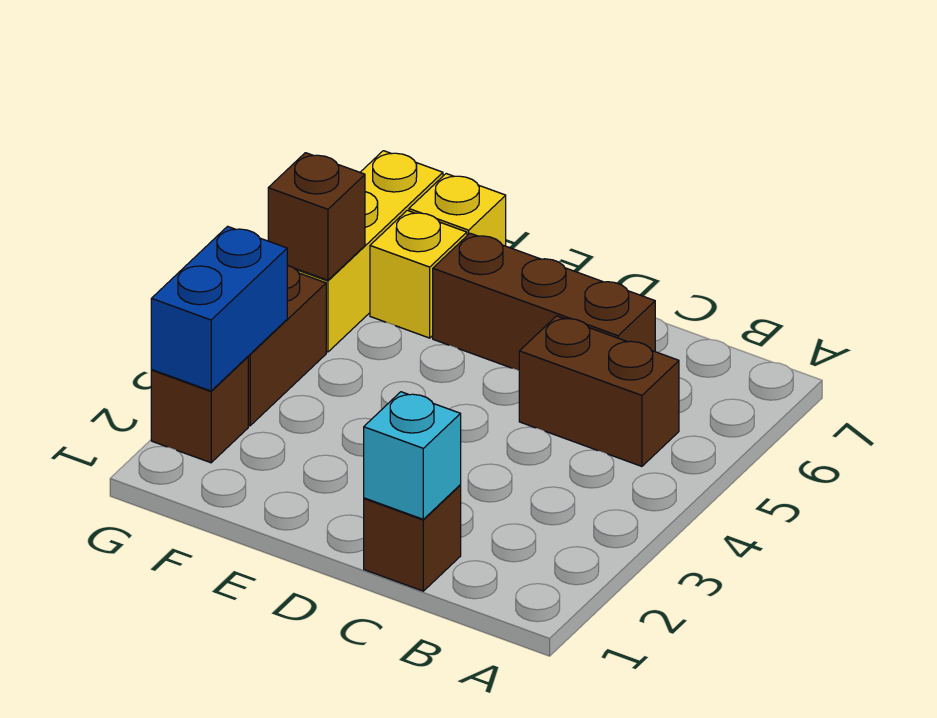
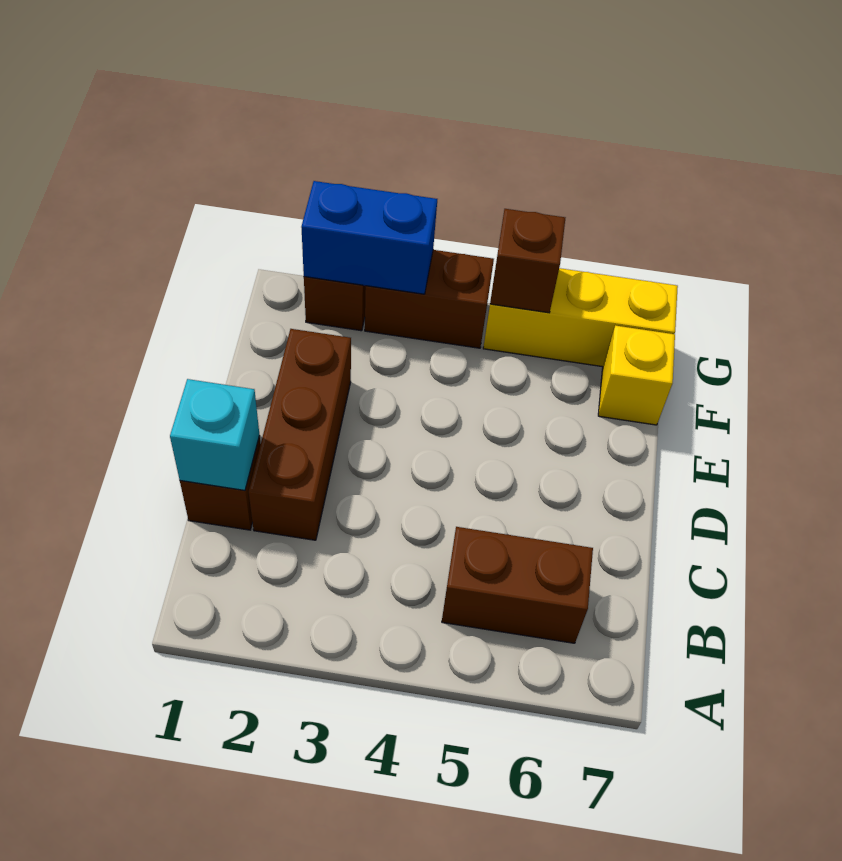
brown brick B5:C5 level 1 -> brown brick B5:B6 level 1
brown brick C6:E6 level 1 -> brown brick C2:E2 level 1
yellow brick F6 level 1 -> none

